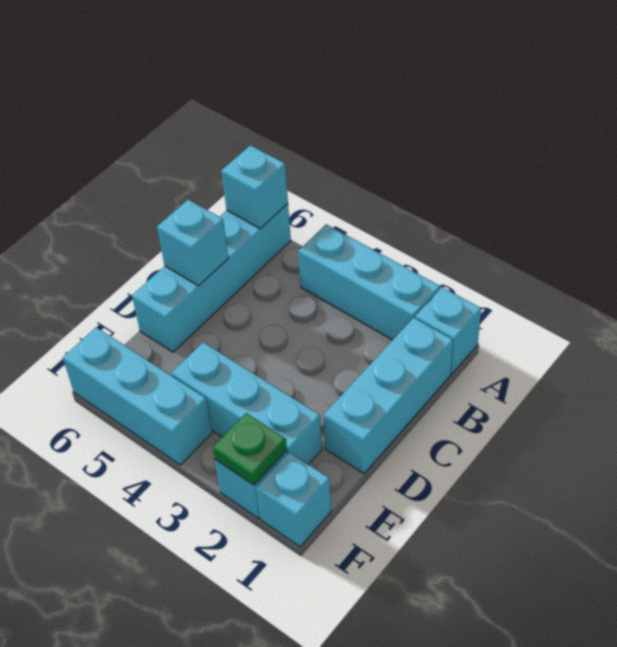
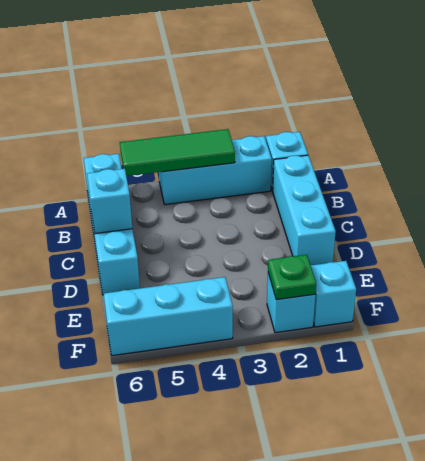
none -> green tile A3:A5 level 2
cyan brick A6 level 2 -> none
cyan brick E2:E4 level 1 -> none

